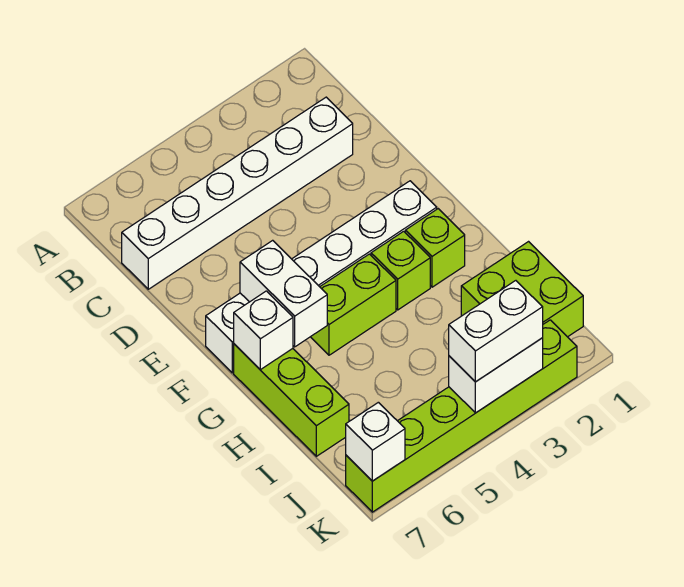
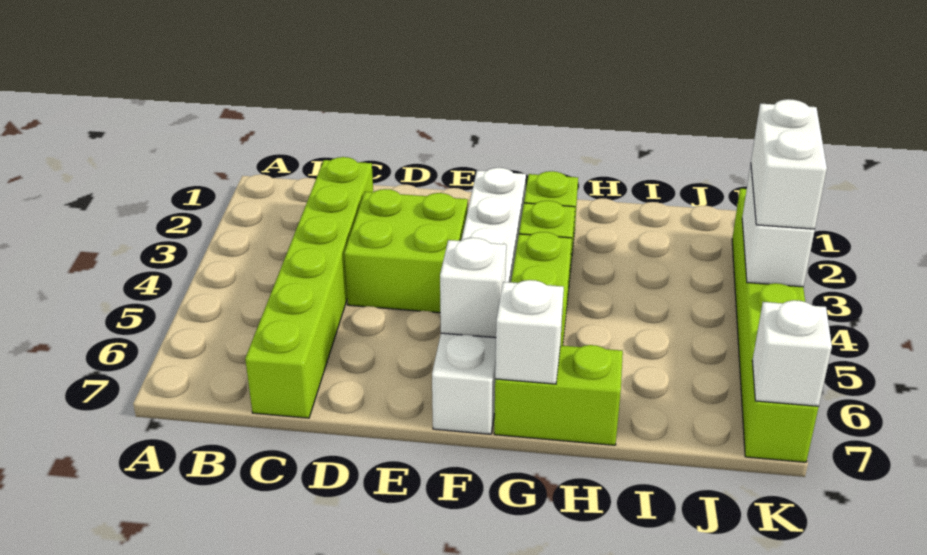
white brick C2:C7 level 1 -> lime brick C2:C7 level 1
white brick F6:G6 level 2 -> white brick F6 level 2
lime brick G7:I7 level 1 -> lime brick G7:H7 level 1
lime brick I1:J2 level 1 -> lime brick D3:E4 level 1

